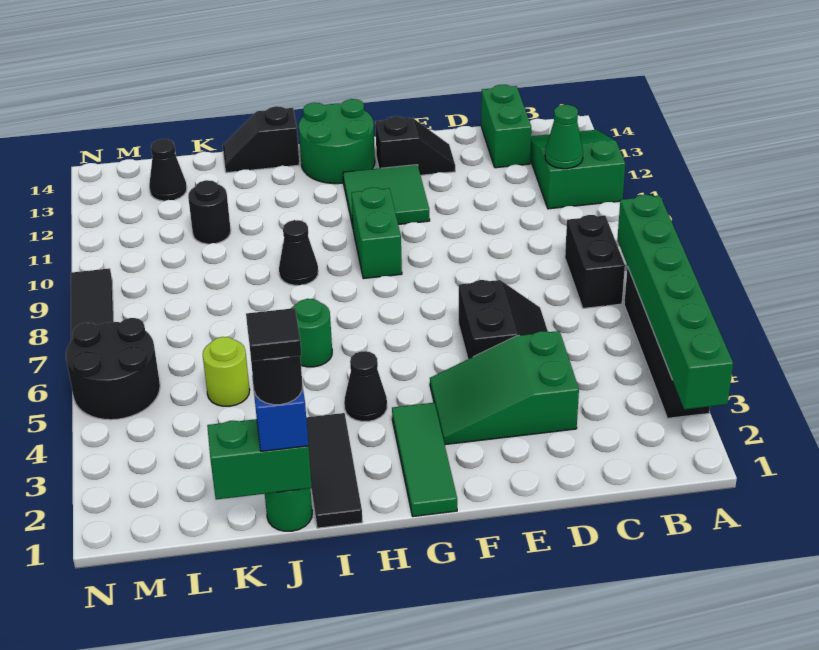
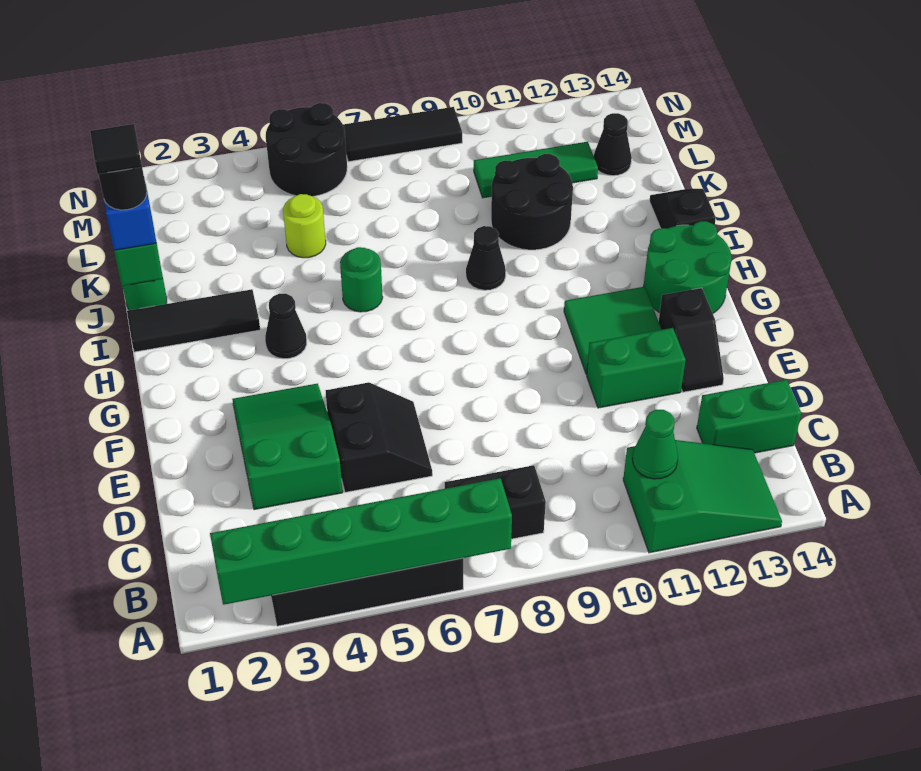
black slope D5:E6 level 1 top E -> black slope D5:E6 level 1 top 5
green tile G1:G3 level 1 -> green tile L10:L12 level 1
green brick G9:G10 level 1 -> green brick E11:E12 level 1
black round brick K11 level 1 -> black round brick J10:K11 level 1

